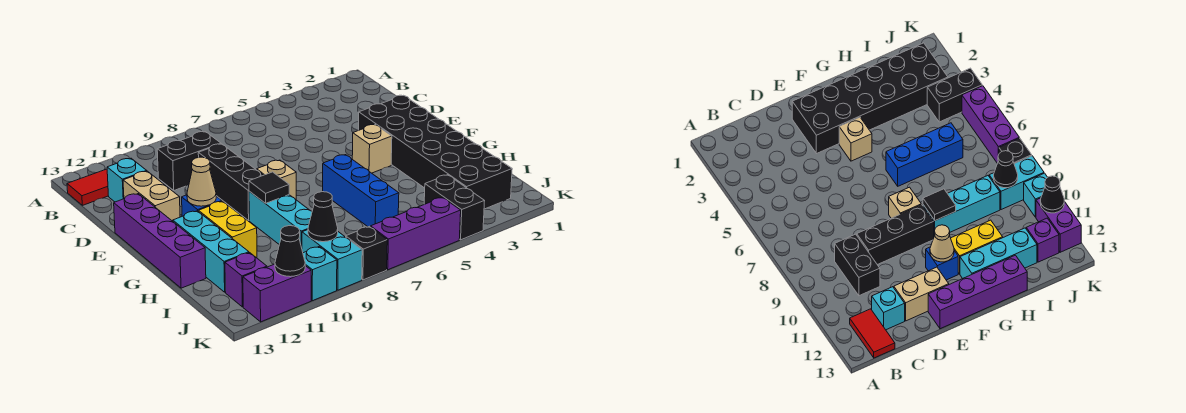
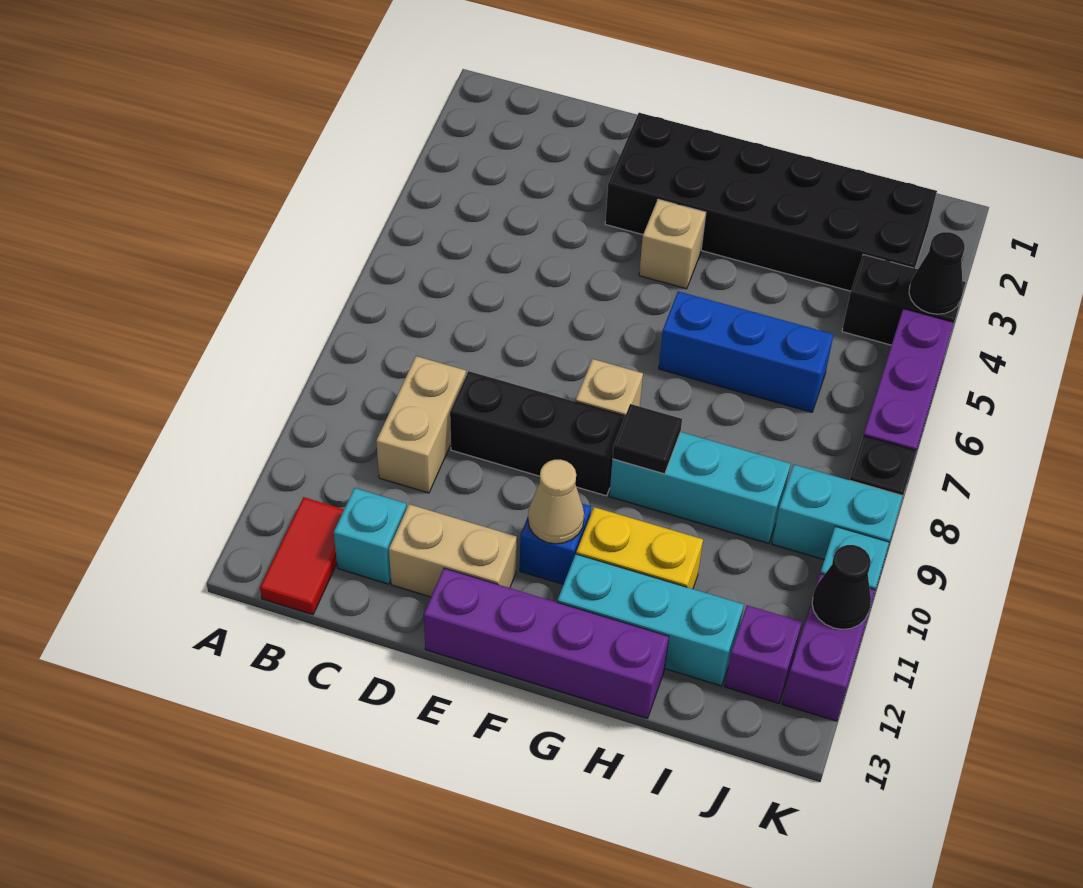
black brick C9:C10 level 1 -> tan brick C9:C10 level 1
black cone J9 level 2 -> black cone K4 level 2

